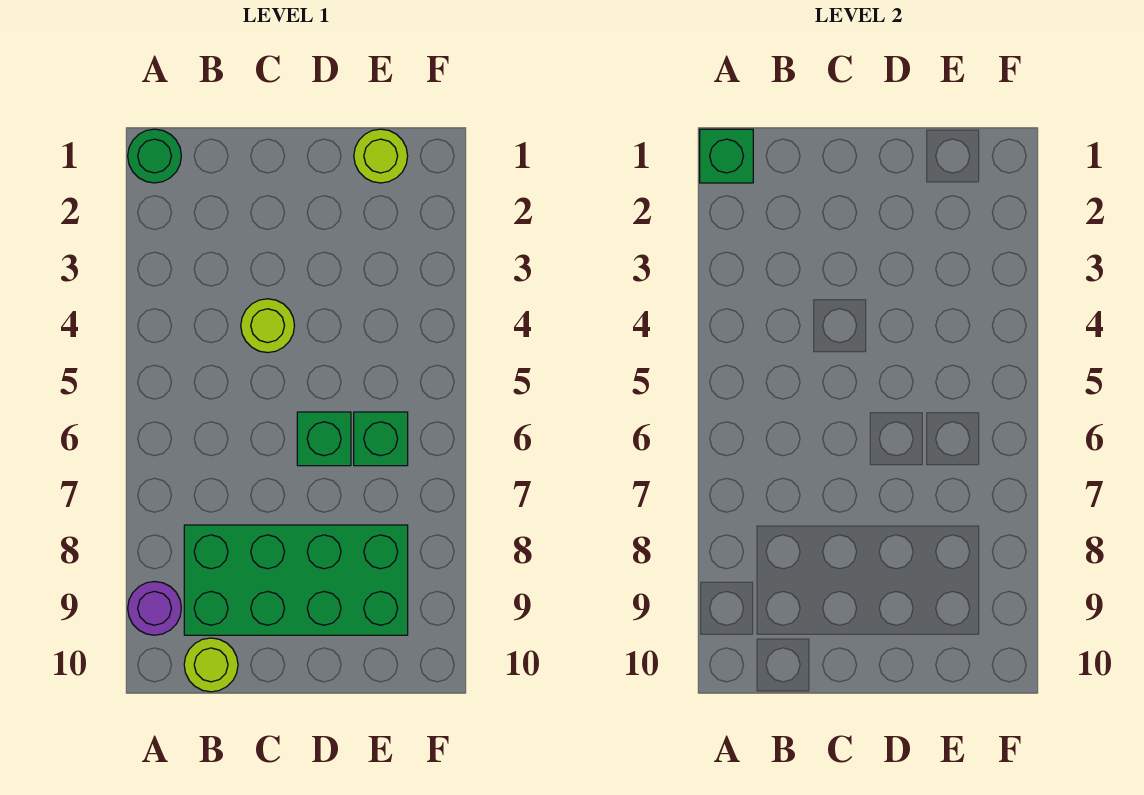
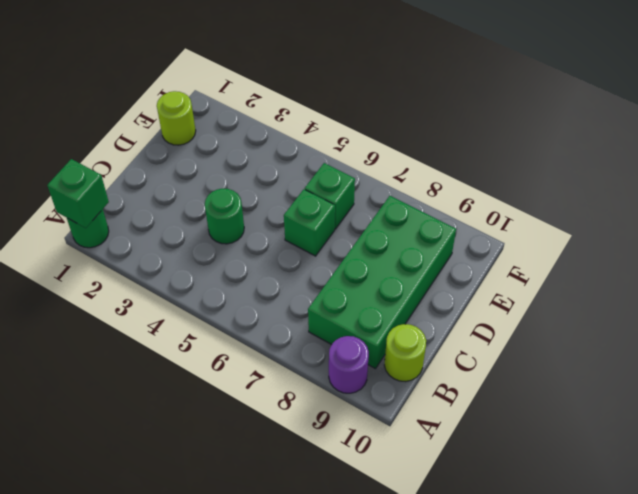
lime round brick C4 level 1 -> green round brick C4 level 1

